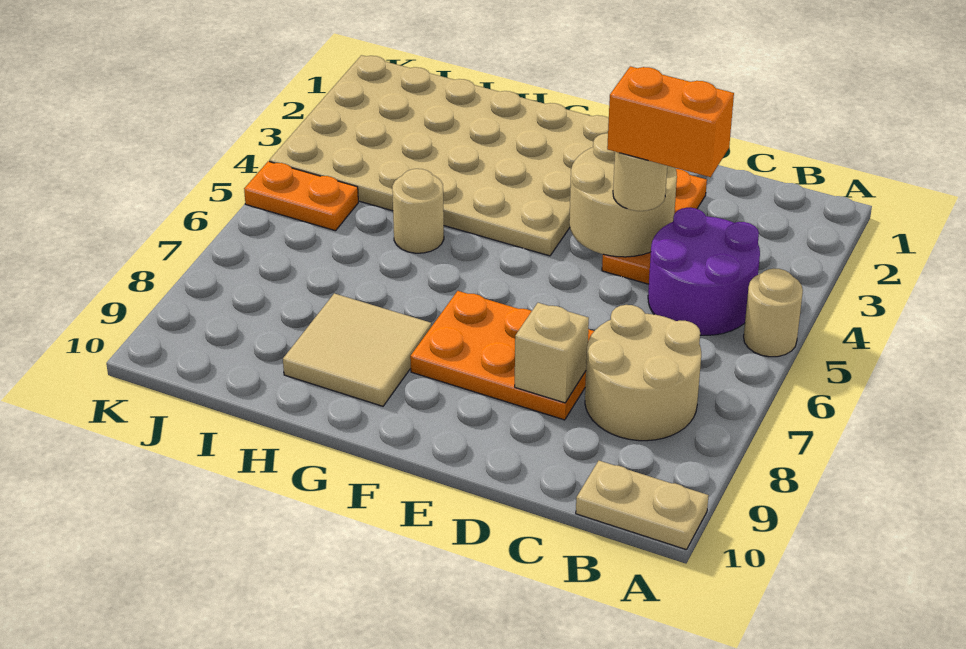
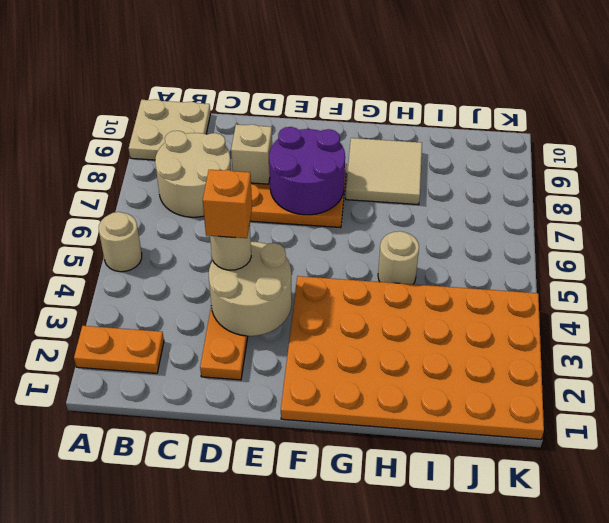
tan plate A10:B10 level 1 -> tan plate A9:B10 level 1
purple round brick B4:C5 level 1 -> purple round brick E7:F8 level 2
orange brick C4:D4 level 4 -> orange brick D4 level 4
tan plate F1:K4 level 1 -> orange plate F1:K4 level 1
orange plate J5:K5 level 1 -> orange plate A2:B2 level 1

